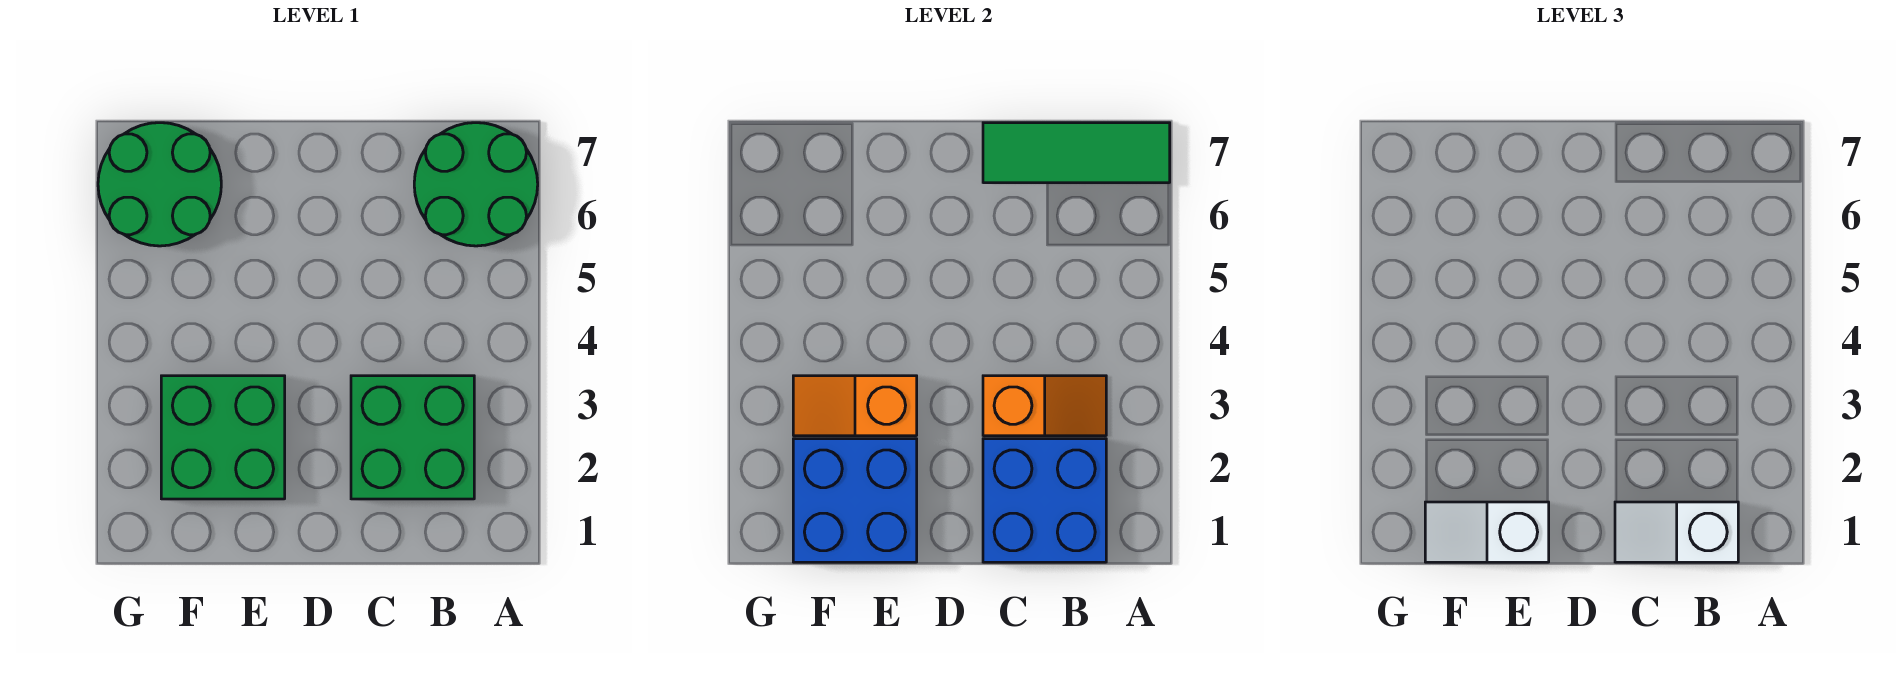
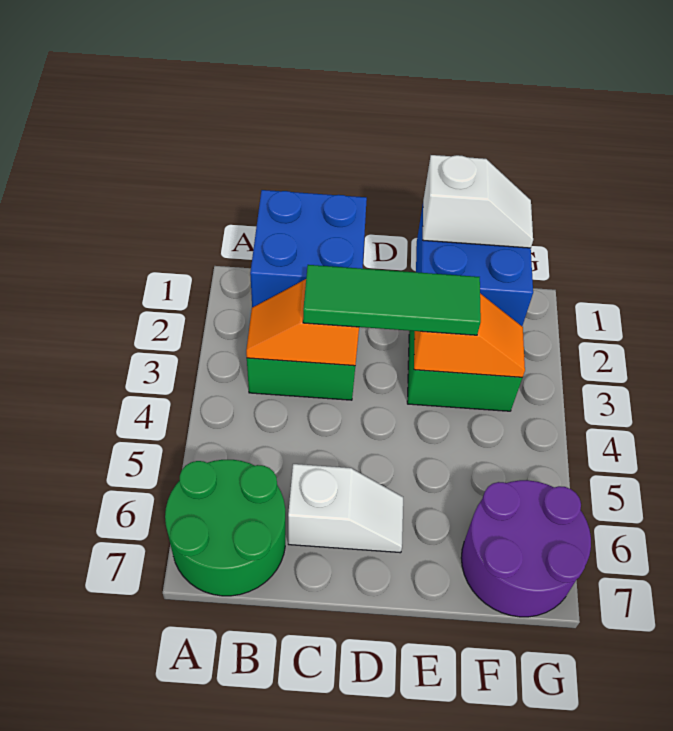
green tile A7:C7 level 2 -> green tile C3:E3 level 3
white slope B1:C1 level 3 top B -> white slope C6:D6 level 1 top C
green round brick F6:G7 level 1 -> purple round brick F6:G7 level 1

